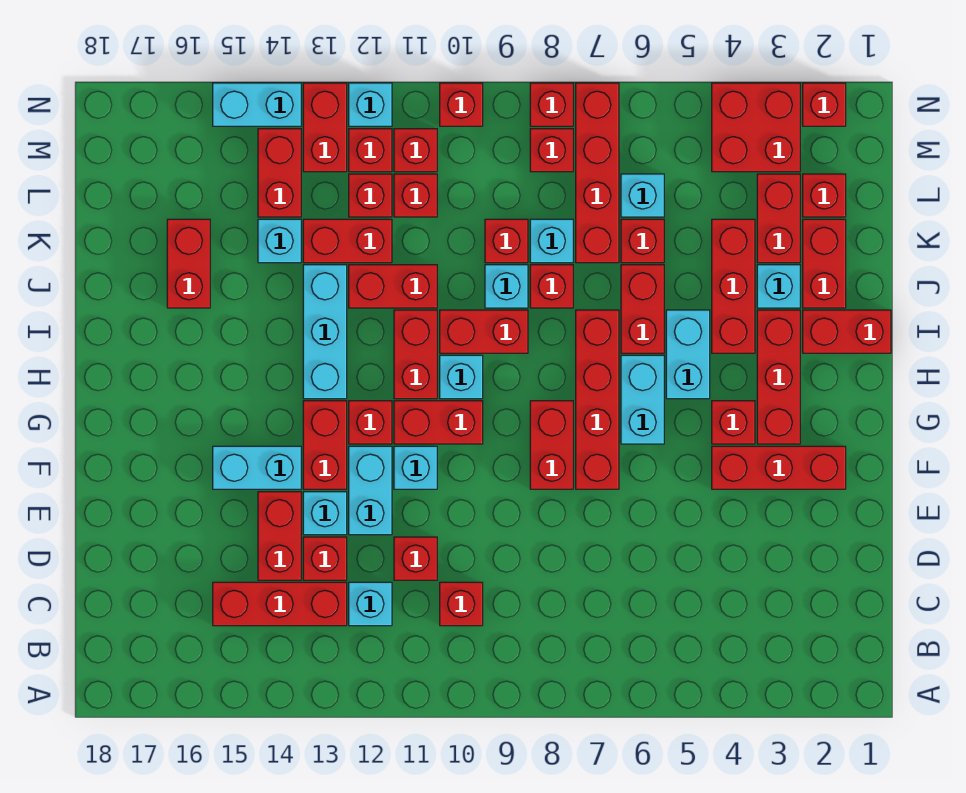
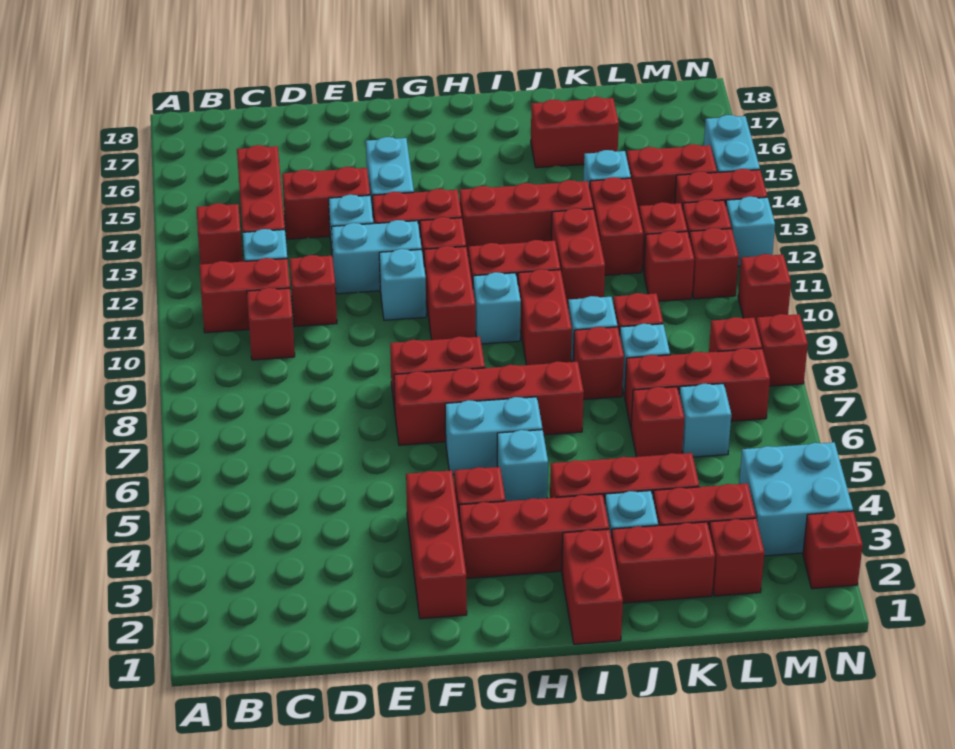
red brick D13 level 1 -> red brick B13 level 1
cyan brick H5:I5 level 1 -> cyan brick H5 level 1
cyan brick H13:J13 level 1 -> red brick H13:J13 level 1
red brick I6:J6 level 1 -> red brick B11:C11 level 1
red brick K7:N7 level 1 -> red brick K7:M7 level 1
red brick M3:N4 level 1 -> cyan brick M3:N4 level 1

